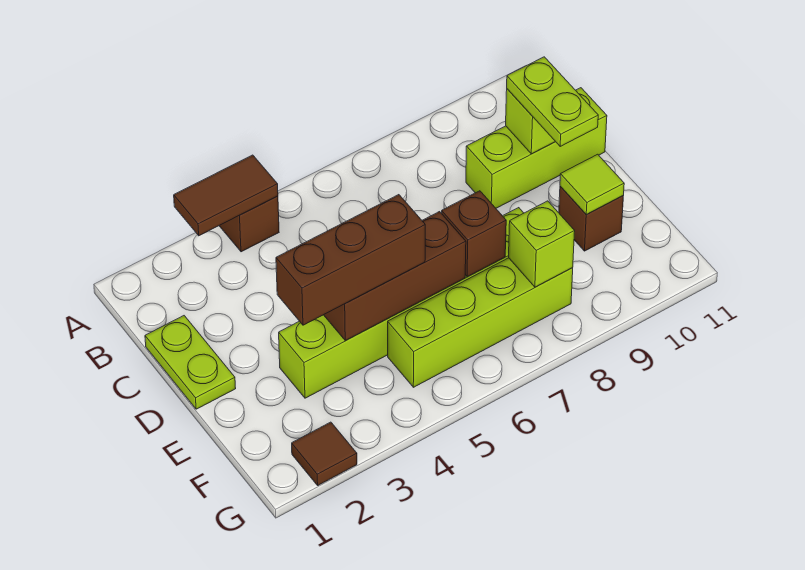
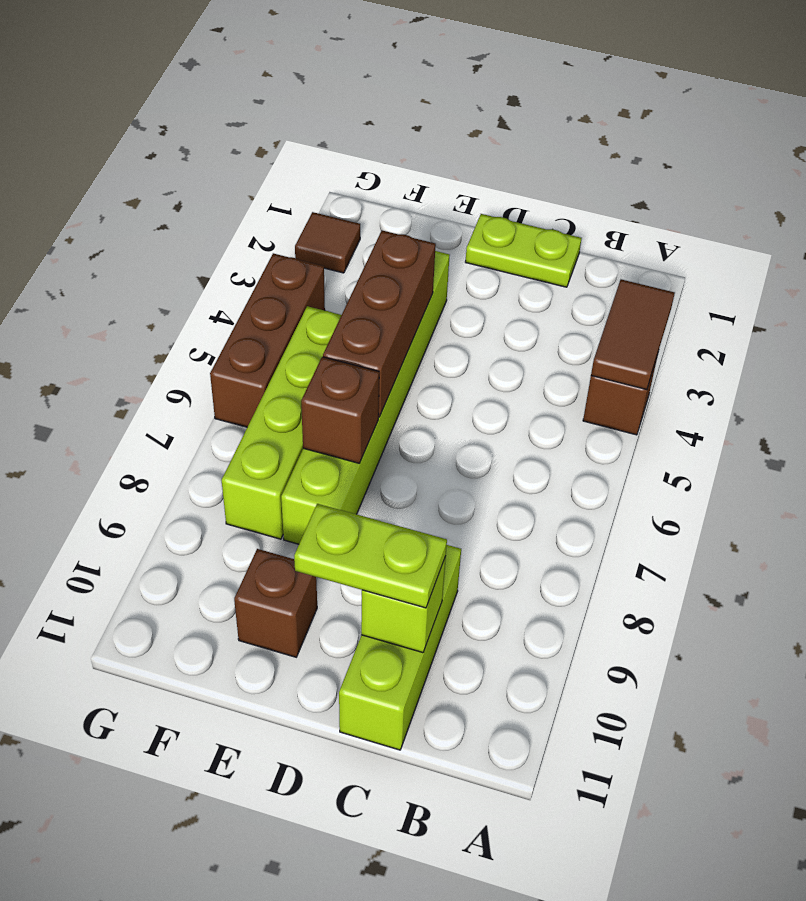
brown brick E3:E5 level 3 -> brown brick G4:G6 level 1
lime tile E10 level 2 -> none
lime brick F8 level 2 -> none

